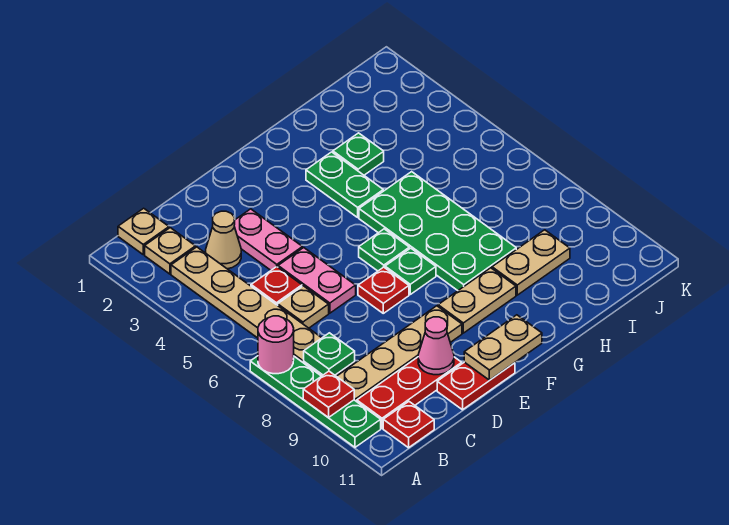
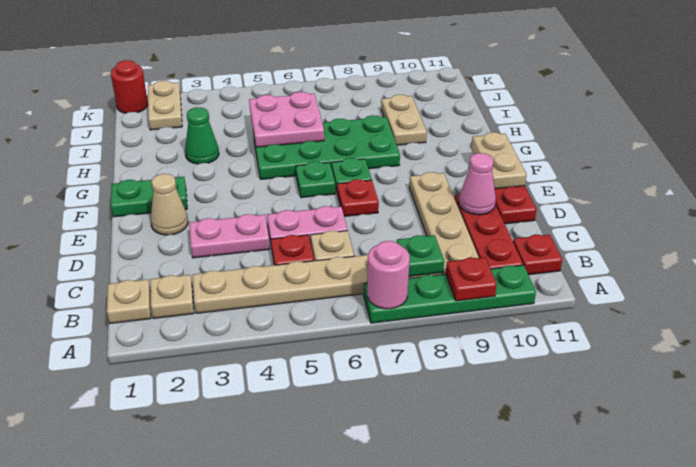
tan cone C3 level 1 -> tan cone E2 level 1
tan plate F9:G9 level 1 -> tan plate J2:K2 level 1
green plate G3:G4 level 1 -> green plate F1:F2 level 1
green plate H3 level 1 -> green cone H3 level 1
none -> pink plate H5:I6 level 2
none -> red round brick K1 level 1

